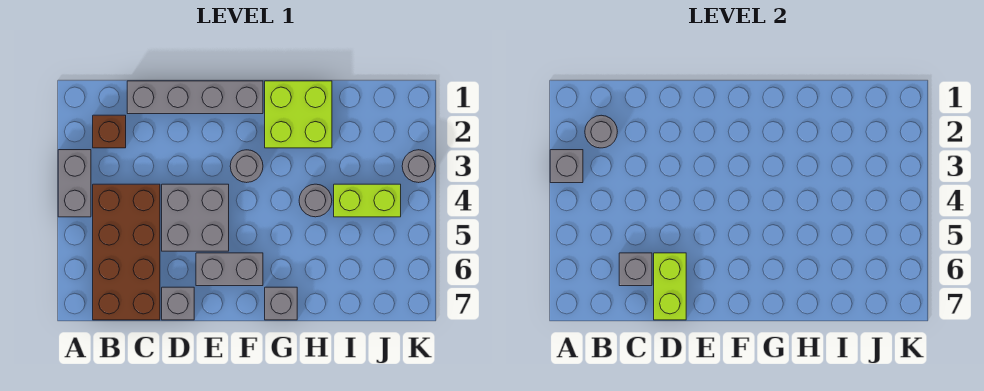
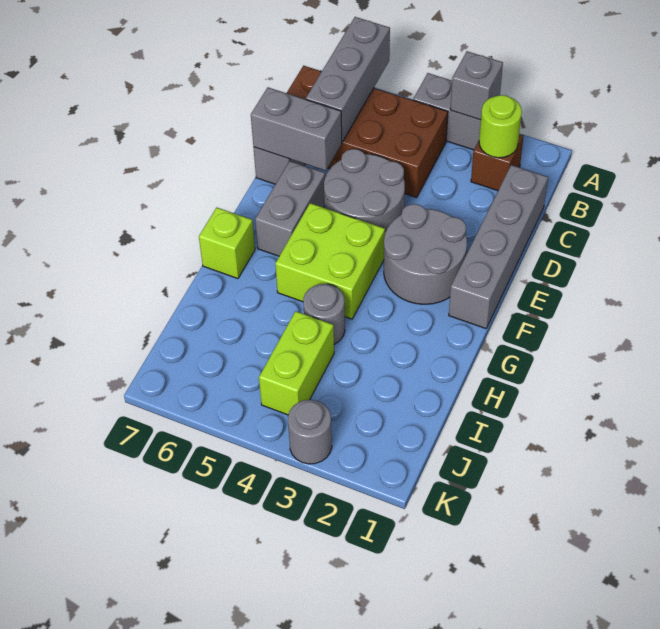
grey round brick B2 level 2 -> lime round brick B2 level 2
grey brick C6 level 2 -> grey brick A6:C6 level 2
grey brick D4:E5 level 1 -> grey round brick D4:E5 level 1
lime brick D6:D7 level 2 -> grey brick D6:D7 level 2
grey round brick F3 level 1 -> grey round brick E2:F3 level 1
lime brick G1:H2 level 1 -> lime brick F4:G5 level 1
grey brick G7 level 1 -> lime brick G7 level 1

